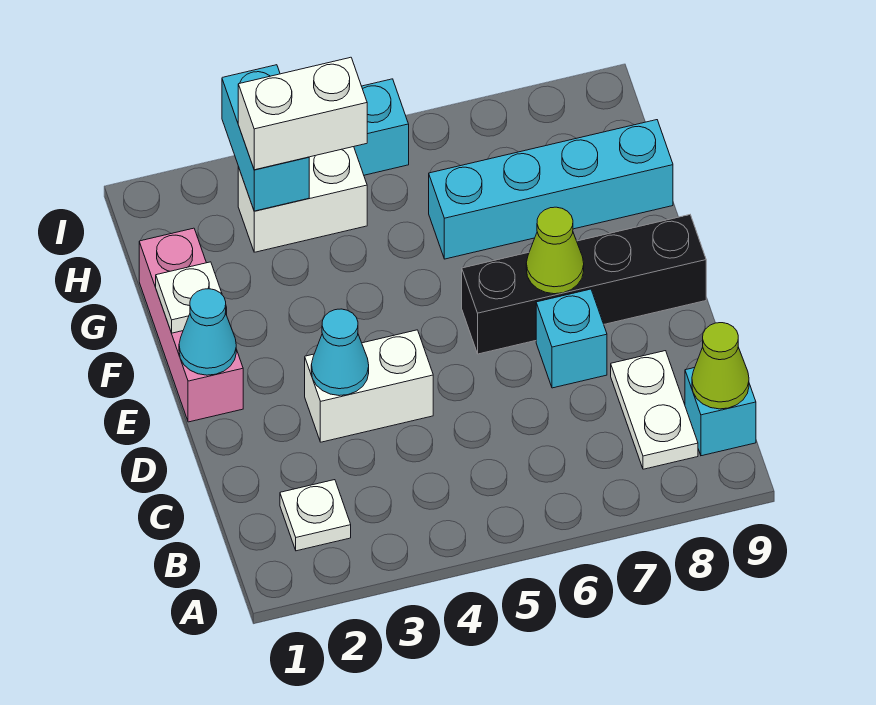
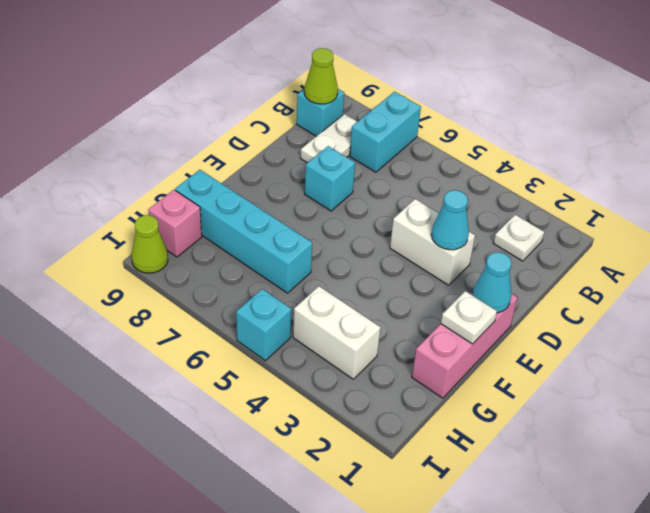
black brick E6:E9 level 1 -> none
lime cone E7 level 2 -> lime cone I9 level 1
cyan brick H3:I3 level 2 -> cyan brick A7:B7 level 1
white brick H3:H4 level 3 -> none
none -> pink brick H9 level 1

